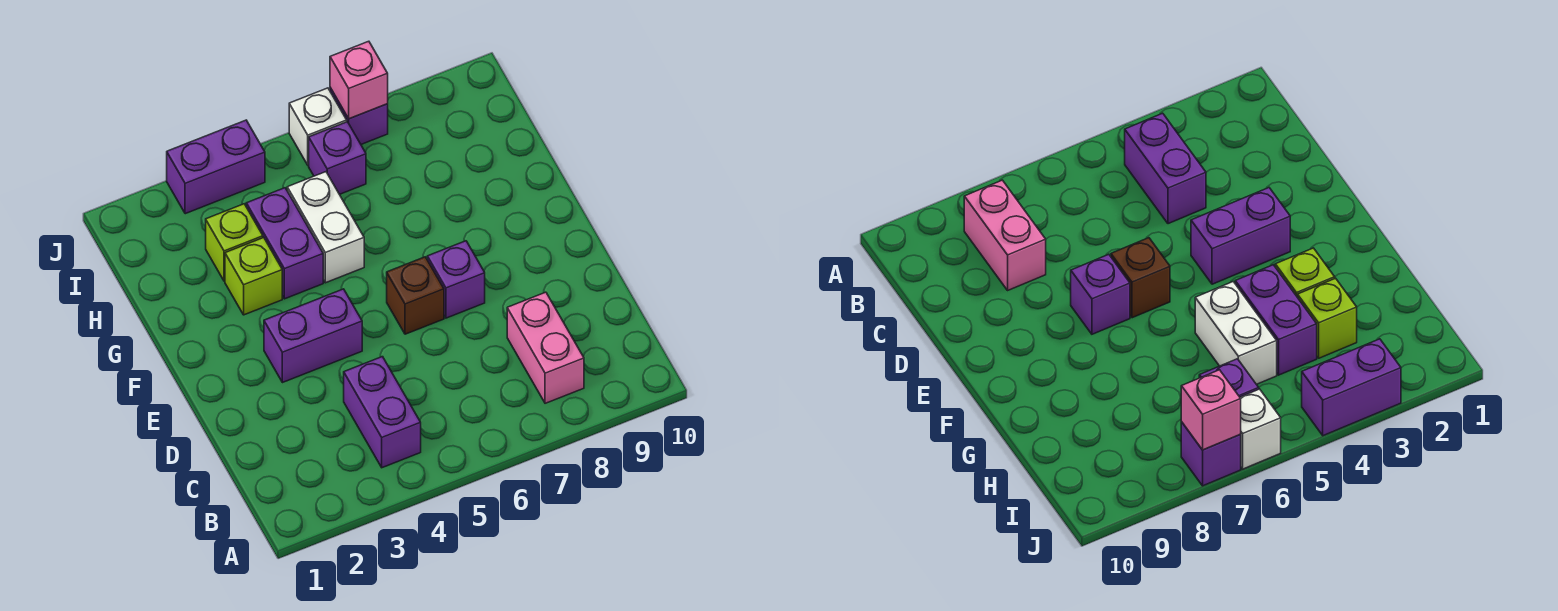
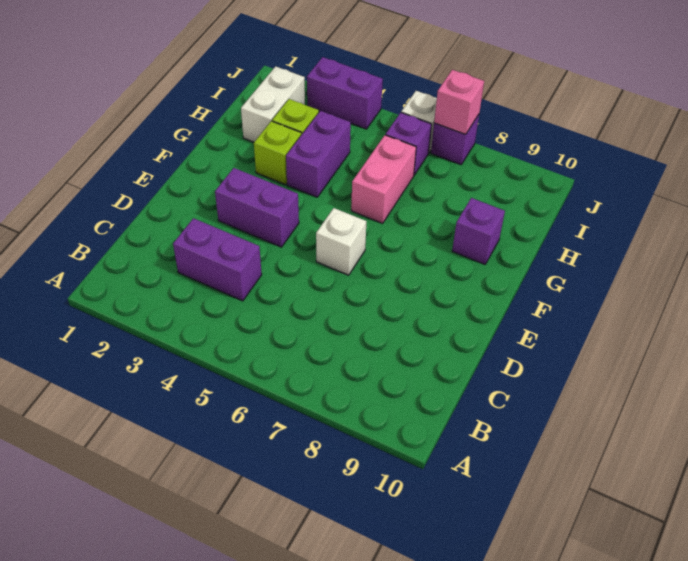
purple brick B4:C4 level 1 -> purple brick C3:C4 level 1
pink brick B8:C8 level 1 -> pink brick G6:H6 level 1
brown brick E6 level 1 -> white brick E6 level 1
purple brick E7 level 1 -> purple brick G9 level 1
white brick G5:H5 level 1 -> white brick H2:I2 level 1

